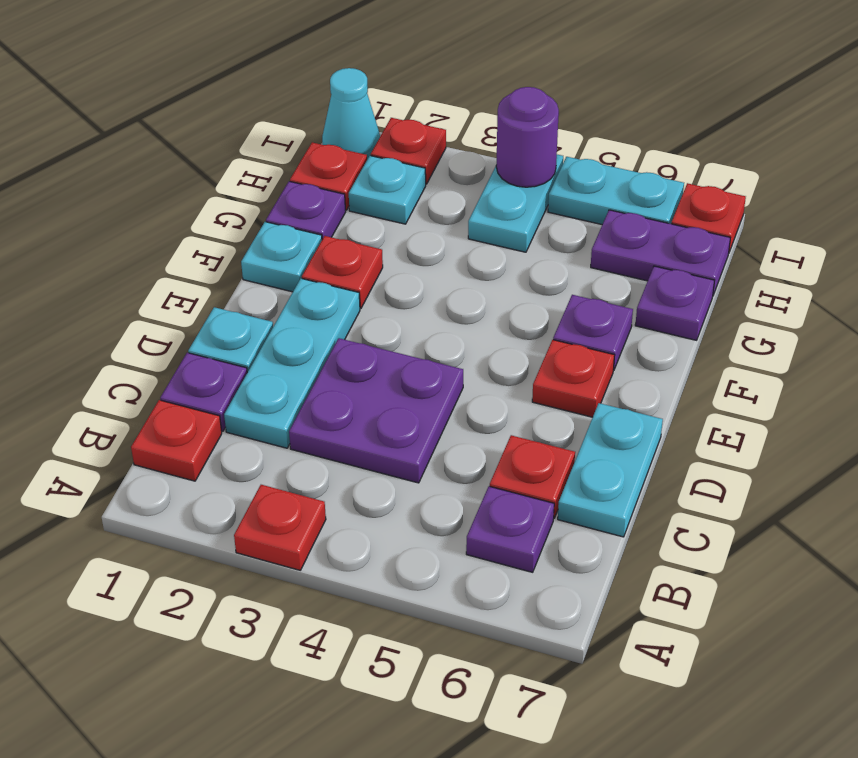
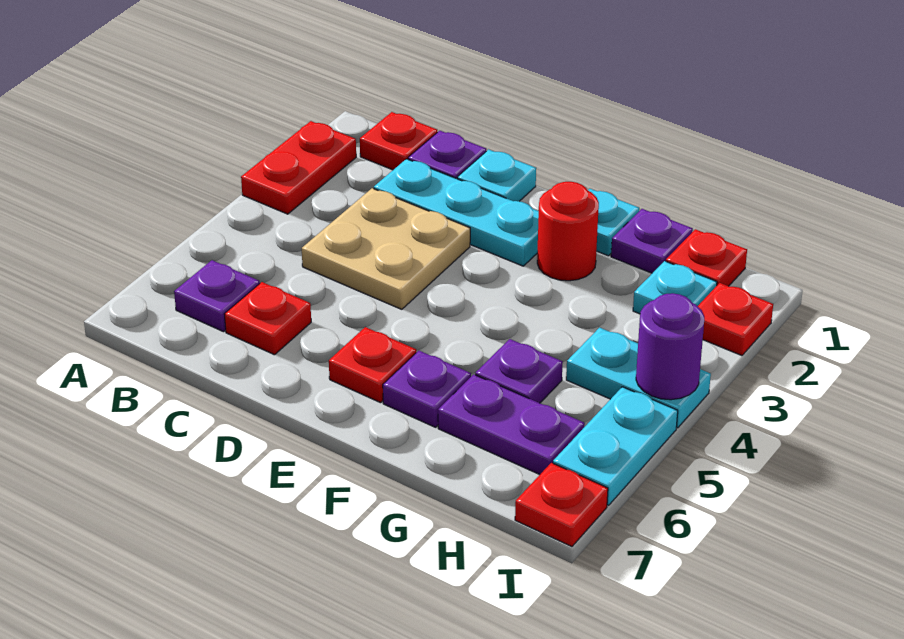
red plate A3 level 1 -> red plate A2:A3 level 1
purple plate C3:D4 level 1 -> tan plate C3:D4 level 1
cyan plate C7:D7 level 1 -> none
red plate F2 level 1 -> red round brick F2 level 1
purple plate G7 level 1 -> purple plate G5 level 1
purple plate H6:H7 level 1 -> purple plate G6:H6 level 1
cyan cone I1 level 1 -> none

